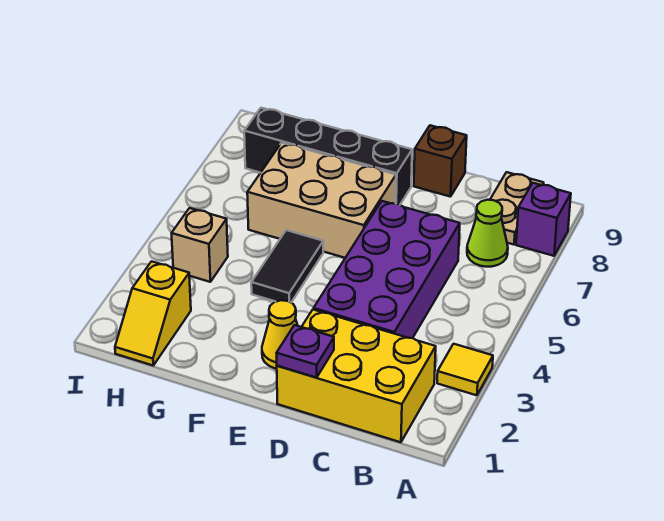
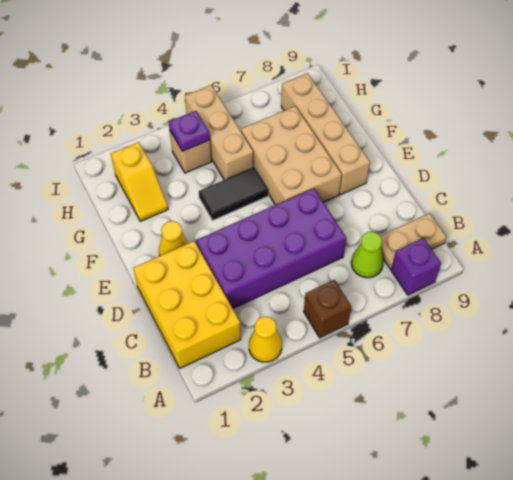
yellow tile A3 level 1 -> yellow cone A3 level 1
purple plate D1 level 2 -> purple plate H4 level 2
brown brick D9 level 1 -> brown brick A5 level 1
black brick E8:H8 level 1 -> tan brick E8:H8 level 1
none -> tan brick G5:I5 level 1
yellow slope H1:H2 level 1 top 2 -> yellow slope G2:H2 level 1 top H

